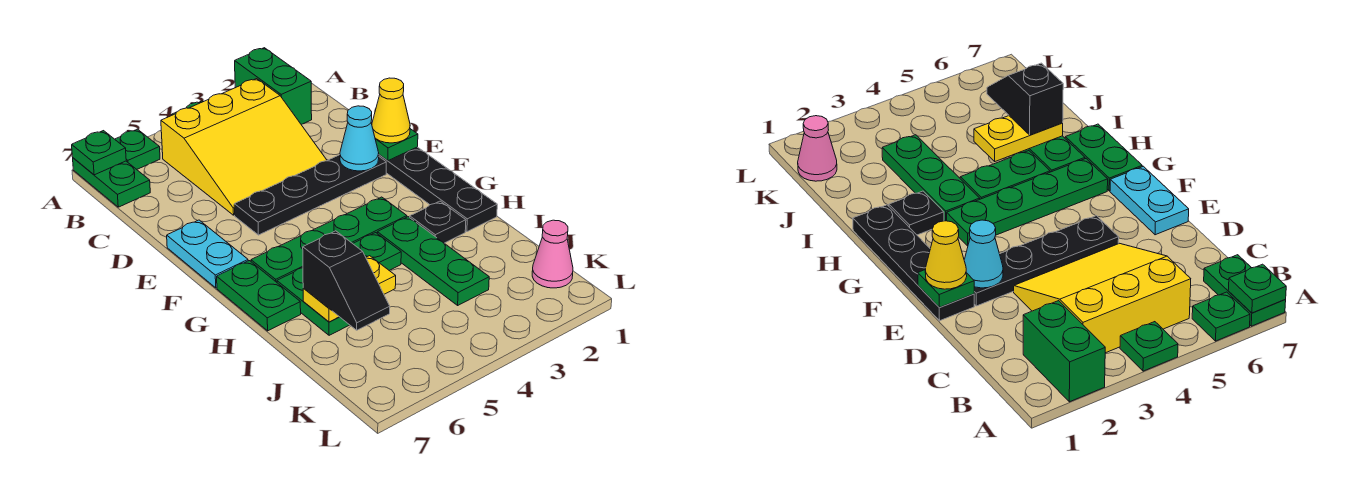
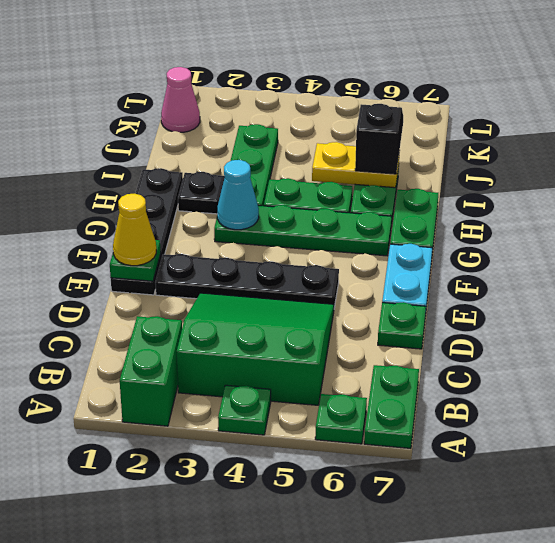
green plate A7 level 2 -> green plate D7 level 1
yellow slope B3:D5 level 1 top B -> green slope B3:D5 level 1 top B
cyan cone E2 level 2 -> cyan cone G3 level 2

